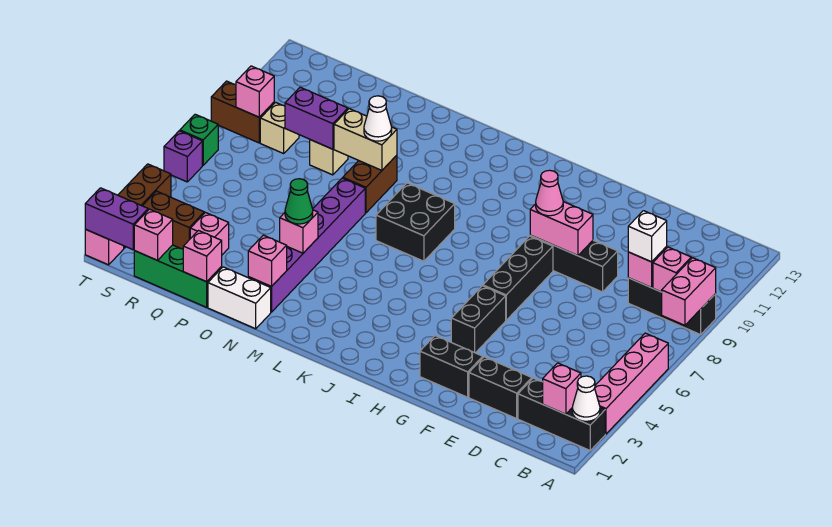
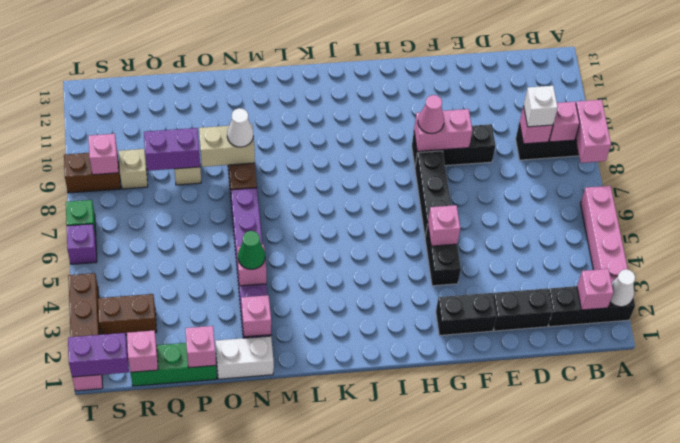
black brick K7:L8 level 1 -> none
pink brick Q3 level 1 -> pink brick G5 level 2

